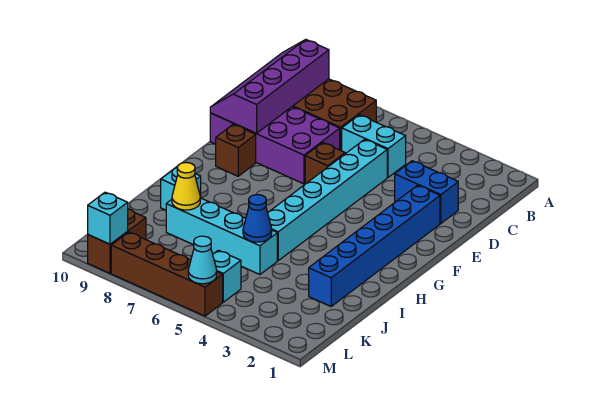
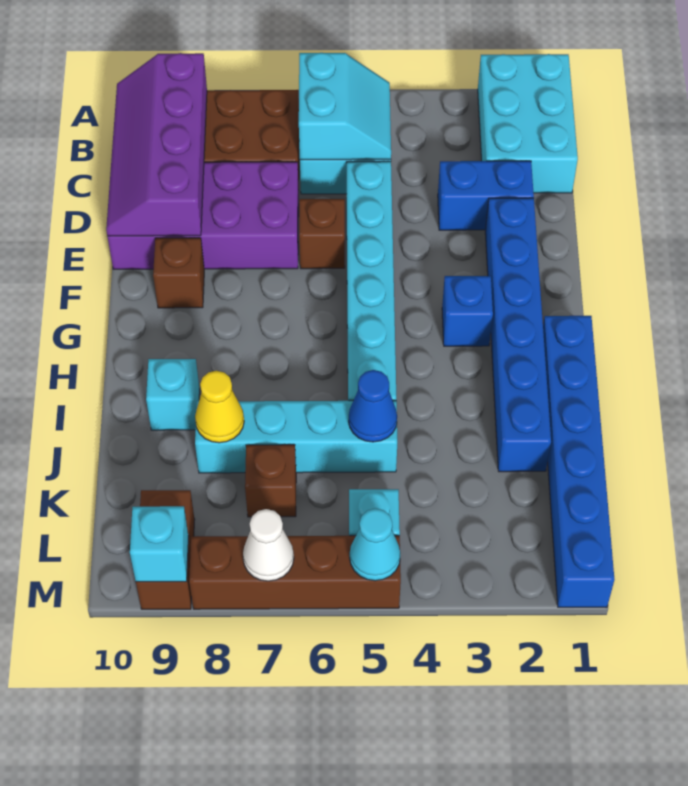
none -> cyan brick A1:C2 level 1
none -> cyan slope B5:C6 level 2 top 6
none -> blue brick G3 level 1
none -> blue brick H1:M1 level 1
none -> brown brick K7 level 1
none -> white cone M7 level 2

